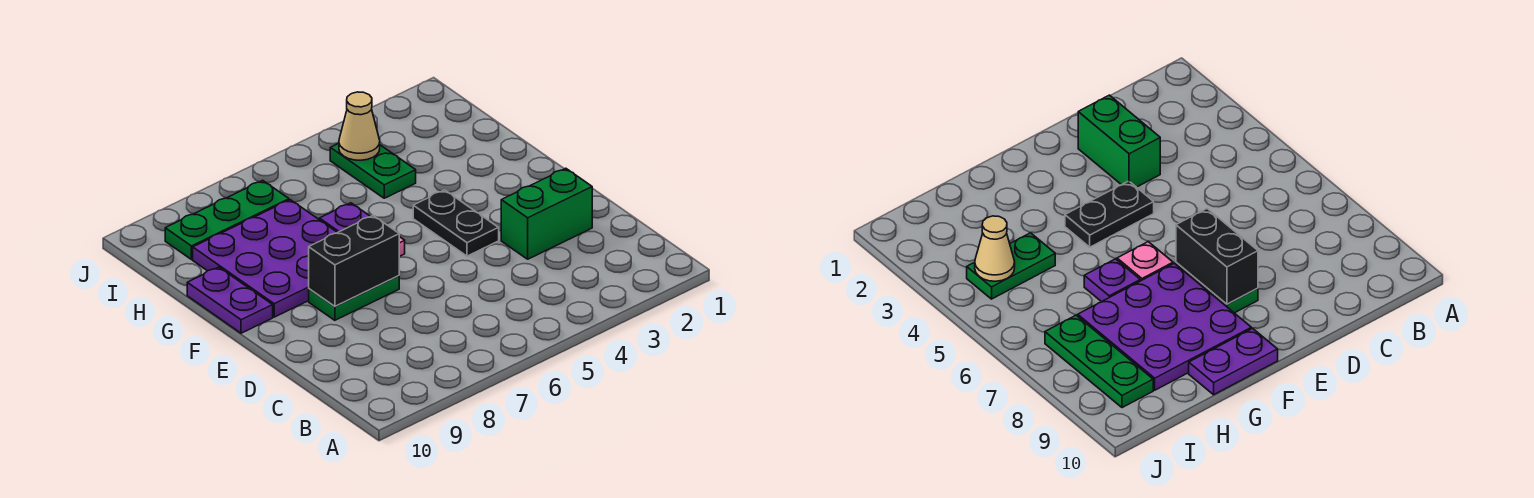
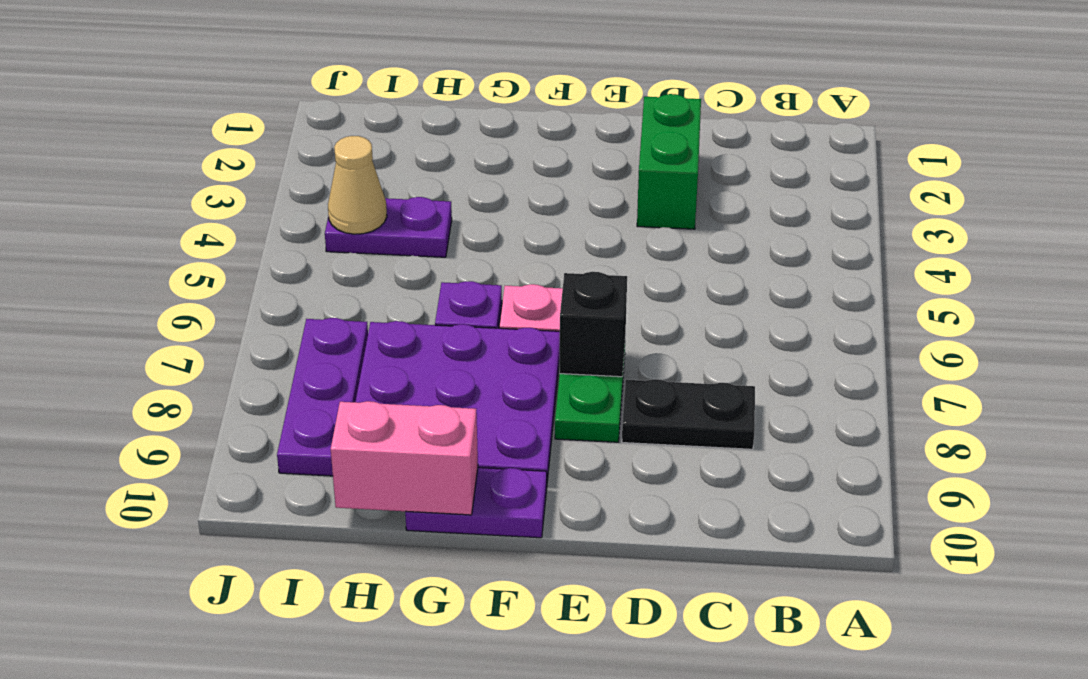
black plate E4:F4 level 1 -> black plate C8:D8 level 1
black brick E7:E8 level 2 -> black brick E7 level 2
none -> pink brick G10:H10 level 2
green plate H4:I4 level 1 -> purple plate H4:I4 level 1
green plate I7:I9 level 1 -> purple plate I7:I9 level 1

